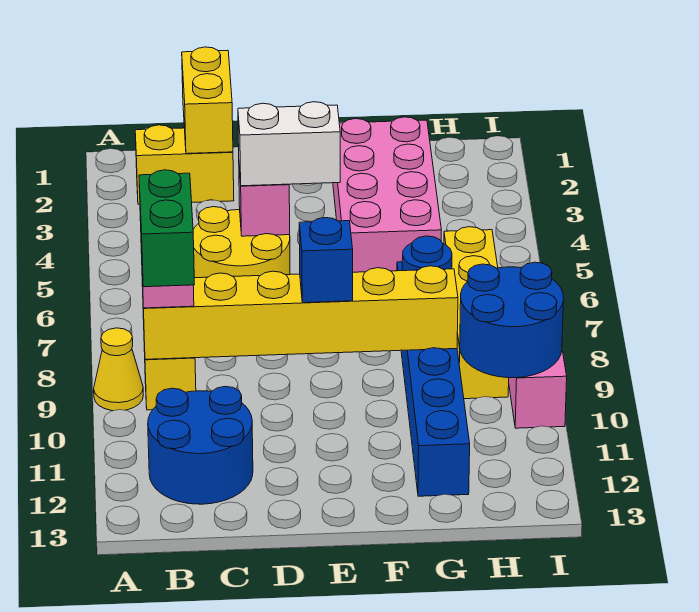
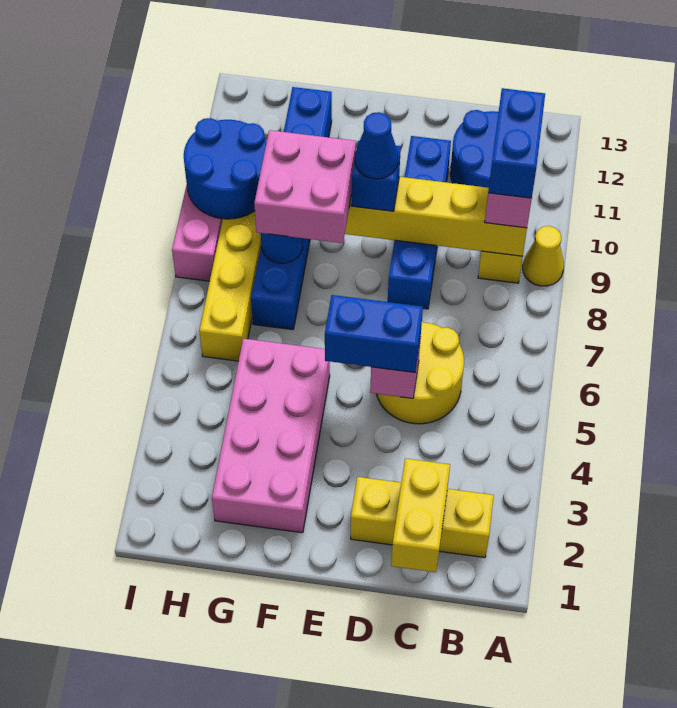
yellow brick B2:C2 level 1 -> yellow brick B2:D2 level 1
green brick B9:B10 level 4 -> blue brick B9:B10 level 4
white brick D5:E5 level 3 -> blue brick D5:E5 level 3
none -> blue brick D8:D11 level 1
none -> blue cone E9 level 4
none -> pink brick F8:G9 level 3

